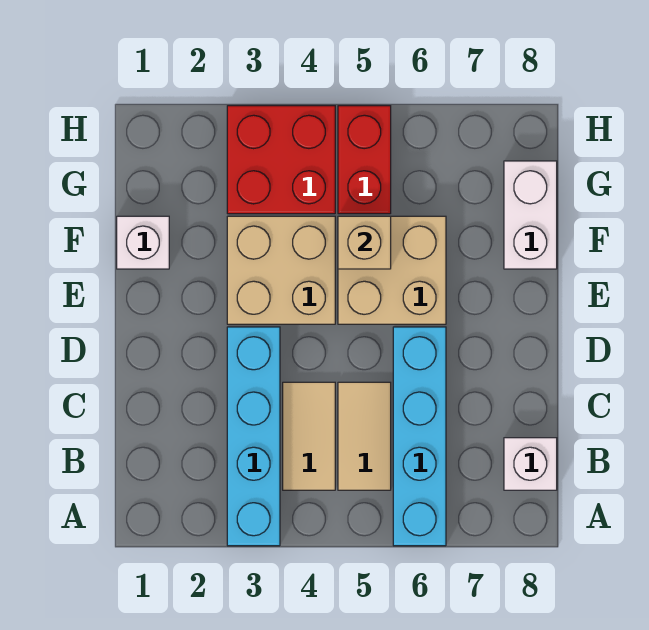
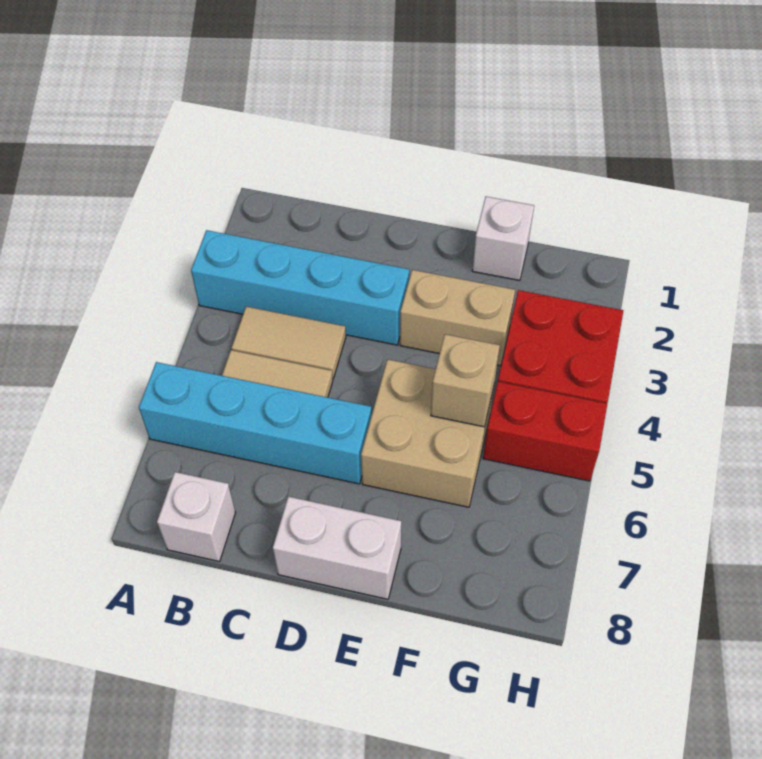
tan brick E3:F4 level 1 -> tan brick E3:F3 level 1
white brick F8:G8 level 1 -> white brick D8:E8 level 1

